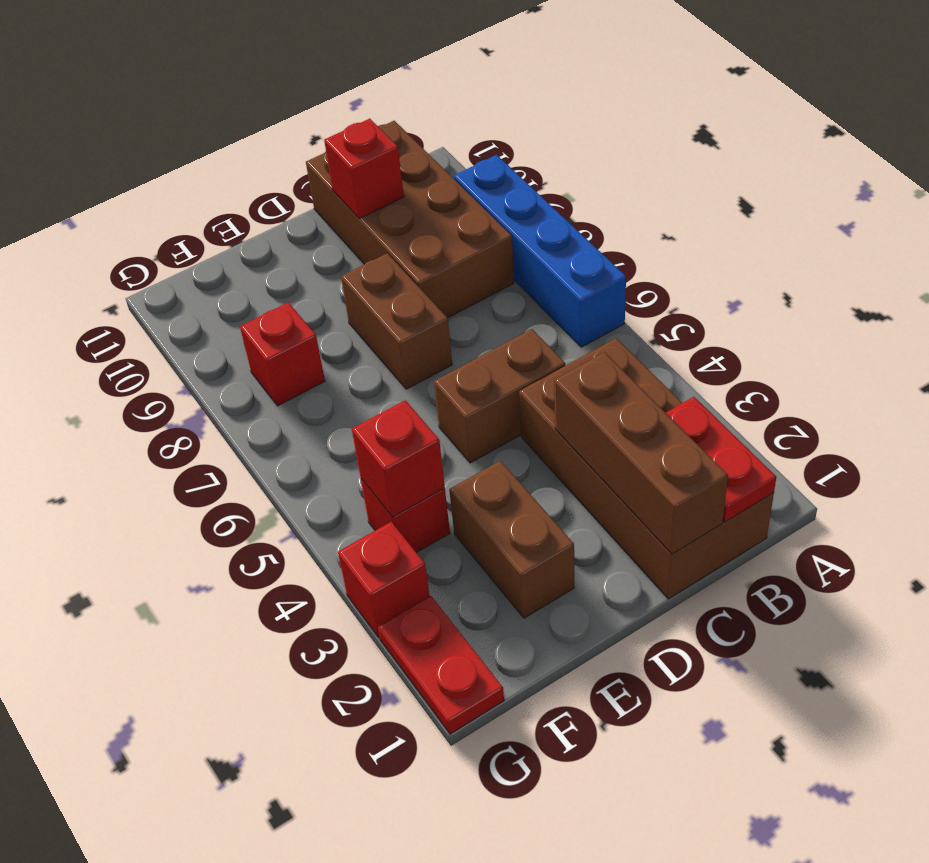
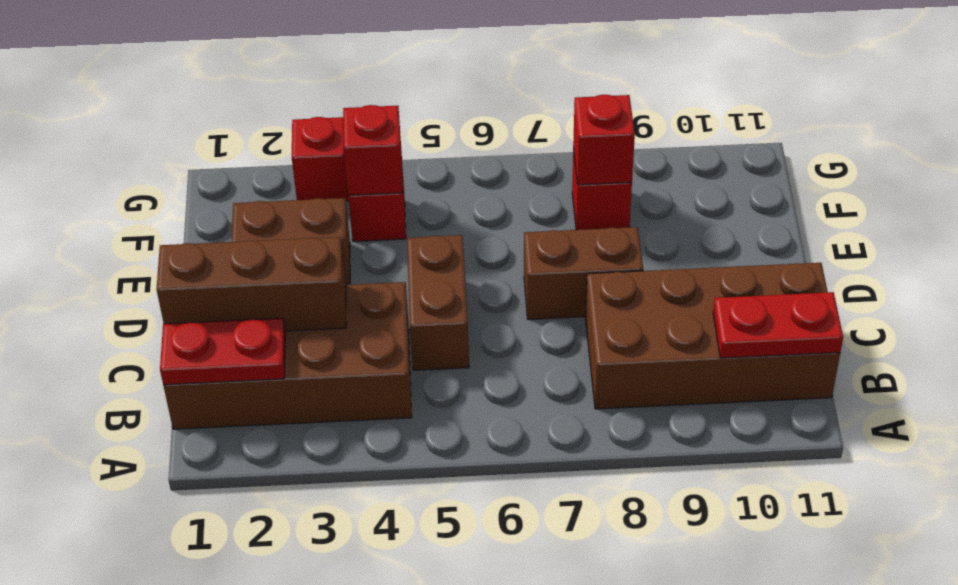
blue brick A6:A9 level 1 -> none
red brick C10 level 2 -> red brick F8 level 2
red plate G1:G2 level 1 -> red plate B10:B11 level 2

